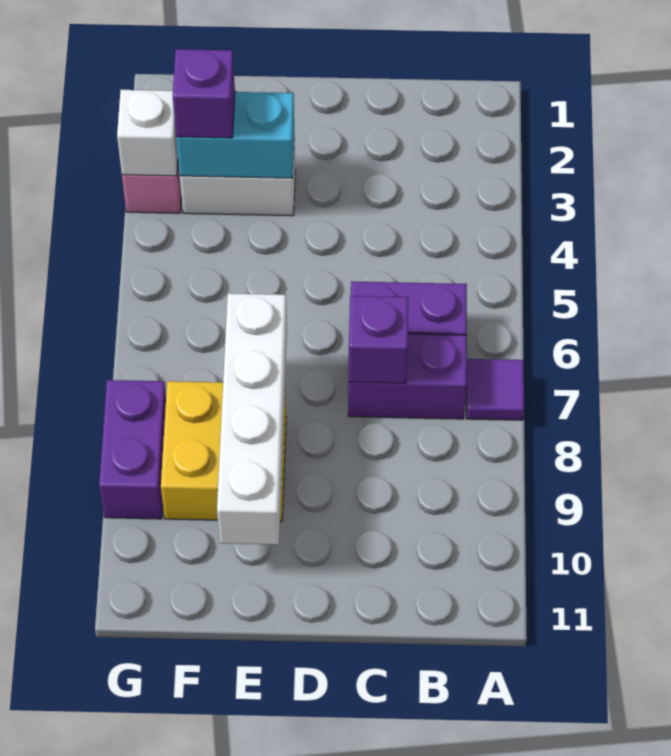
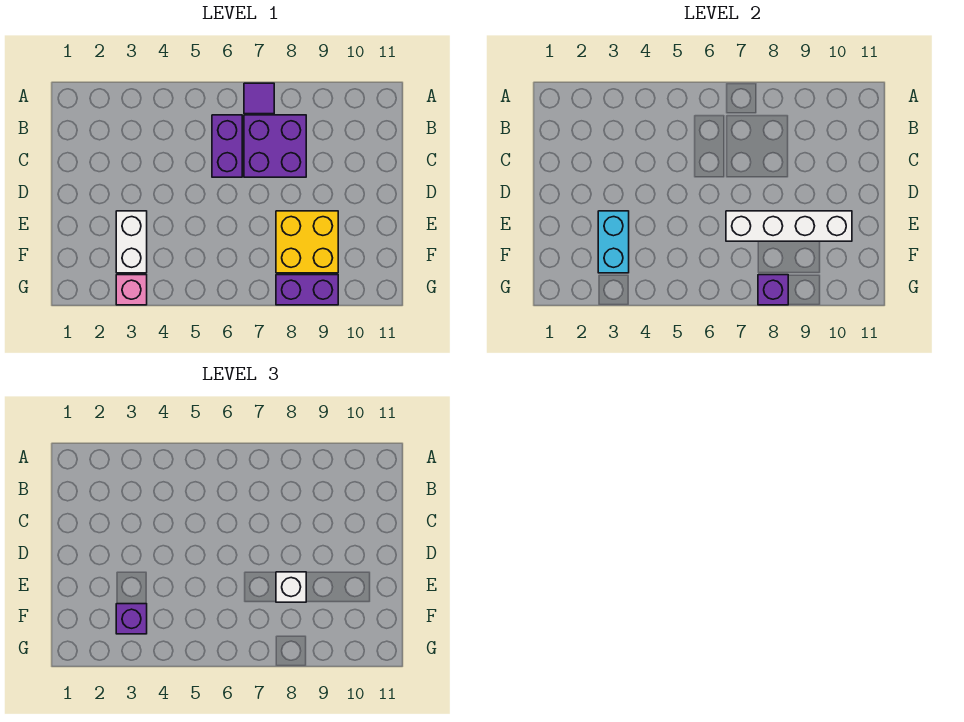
purple brick B7:C7 level 1 -> purple brick B7:C8 level 1
purple brick C7 level 2 -> purple brick G8 level 2
white brick G3 level 2 -> white brick E8 level 3

